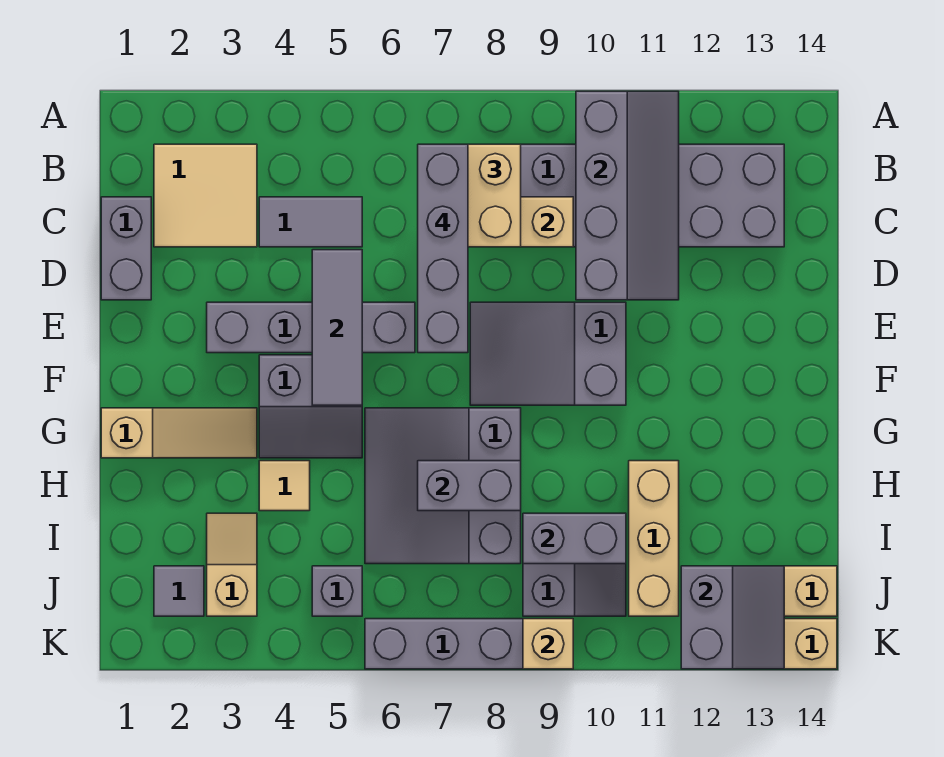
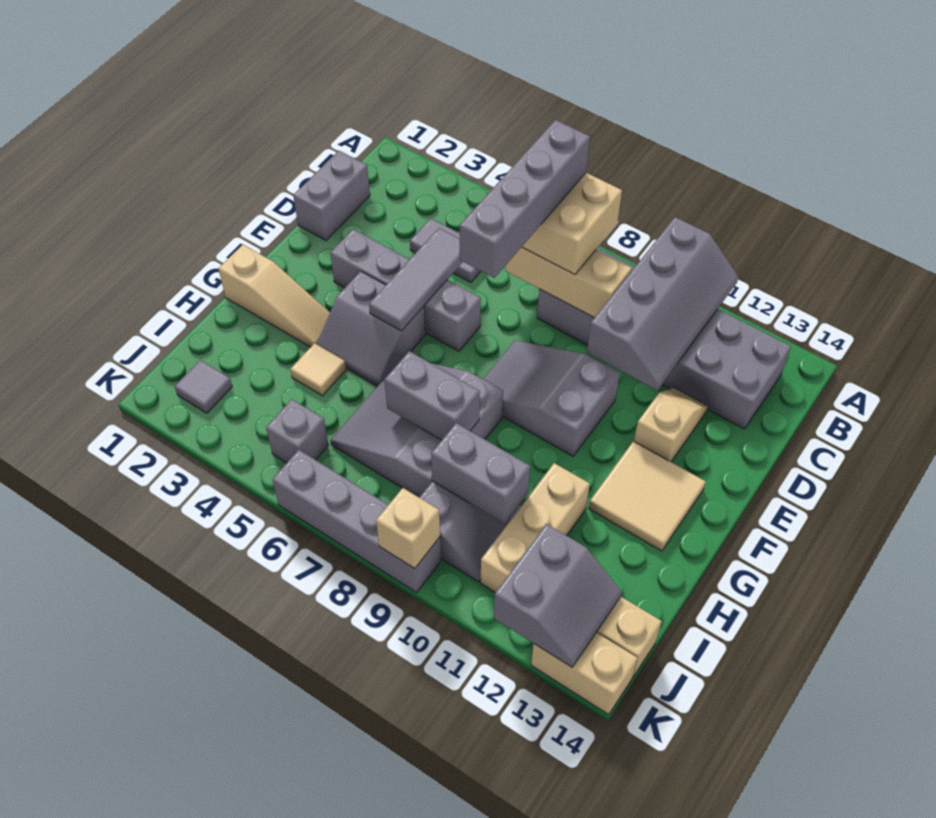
tan tile B2:C3 level 1 -> tan tile F12:G13 level 1
tan slope I3:J3 level 1 top J -> tan slope D12:E12 level 1 top E

